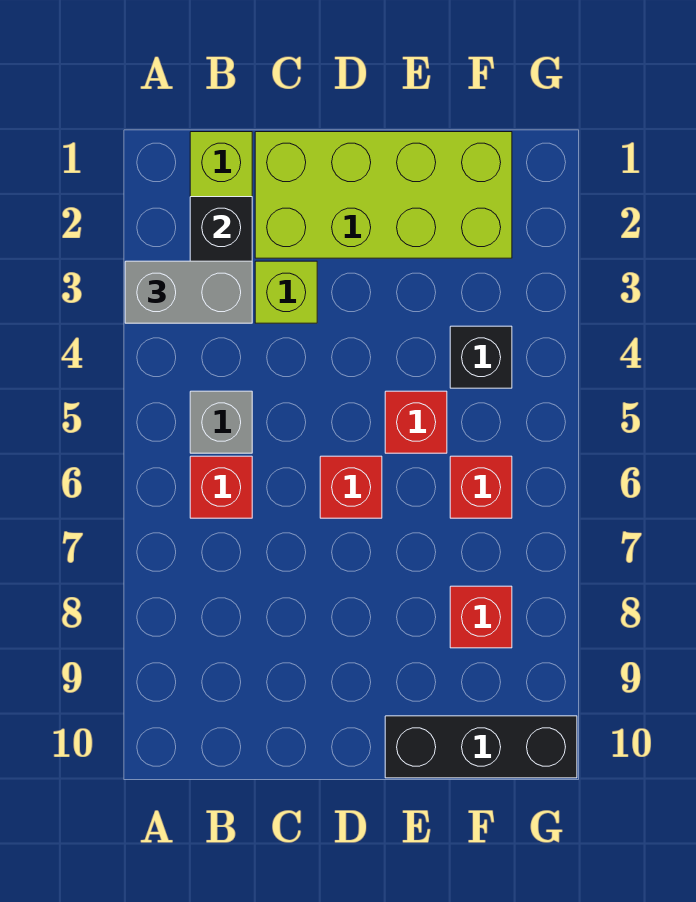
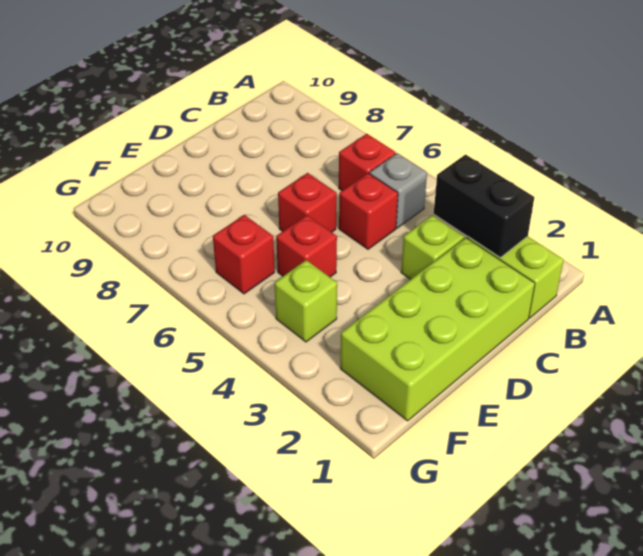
grey brick A3:B3 level 3 -> none
black brick E10:G10 level 1 -> none
black brick F4 level 1 -> lime brick F4 level 1
red brick F8 level 1 -> red brick C5 level 1

